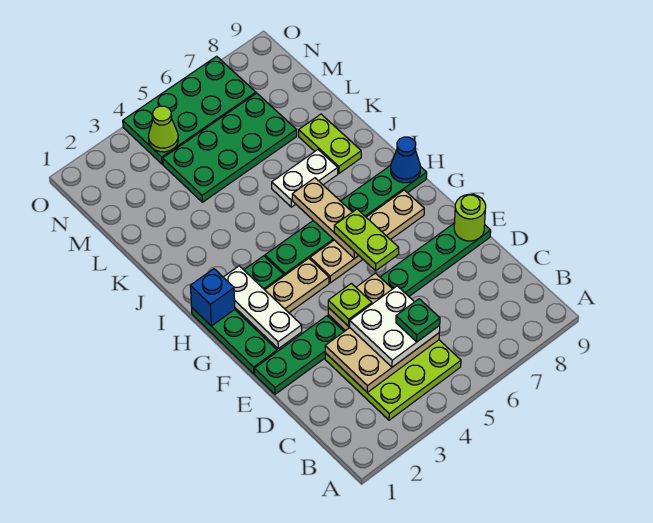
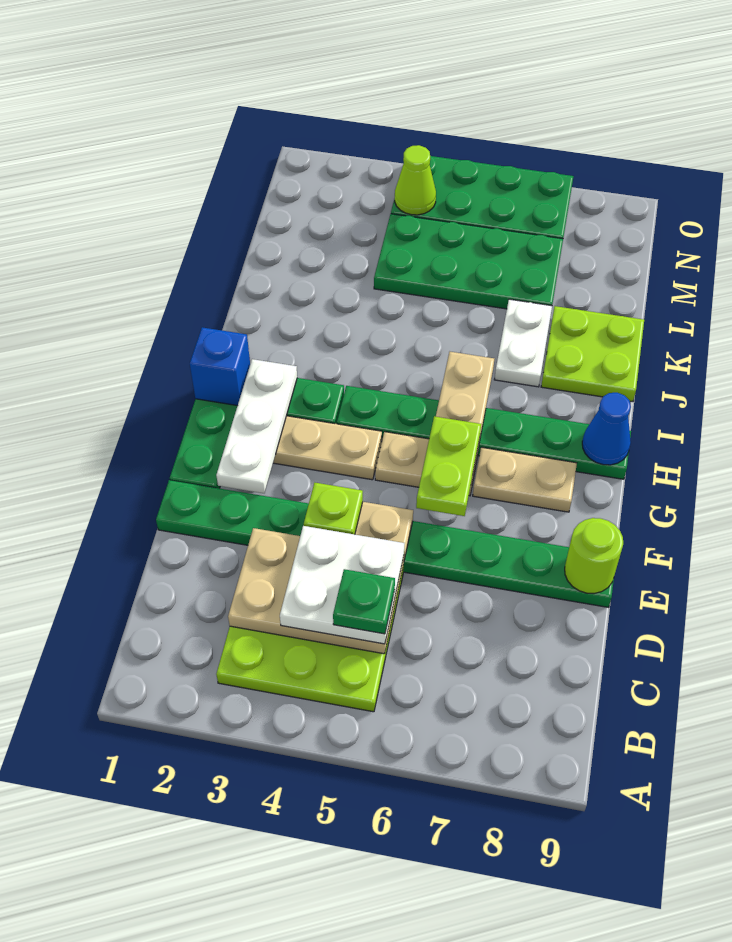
white plate J6:J7 level 1 -> white plate J7:K7 level 1
lime plate J8:K8 level 1 -> lime plate J8:K9 level 1

